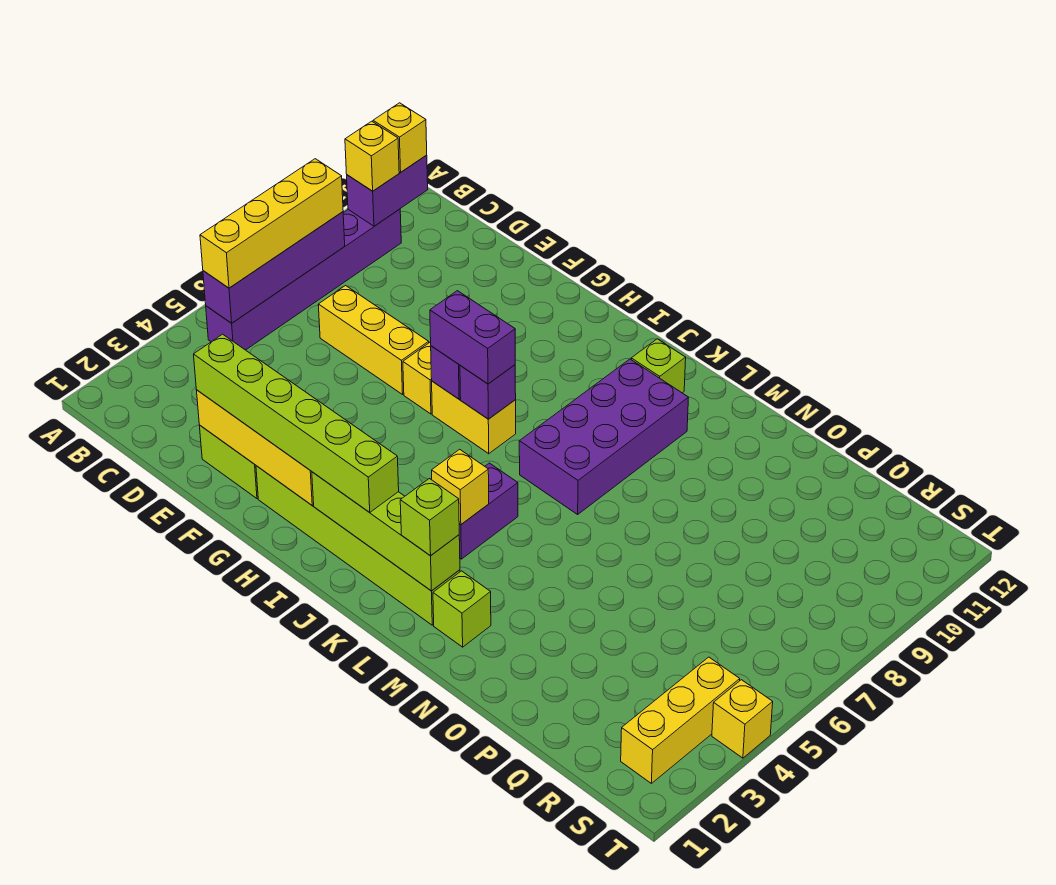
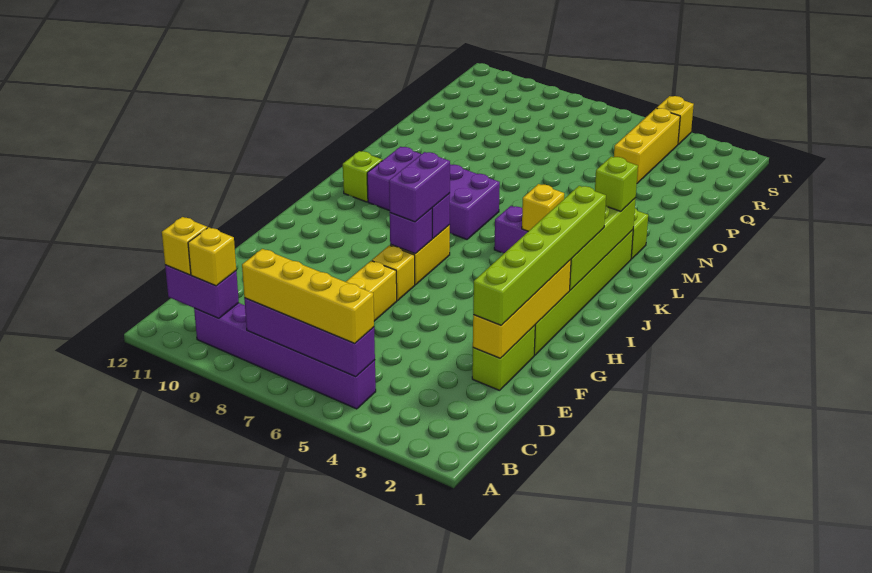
yellow brick S2:S4 level 1 -> yellow brick Q4:S4 level 1

